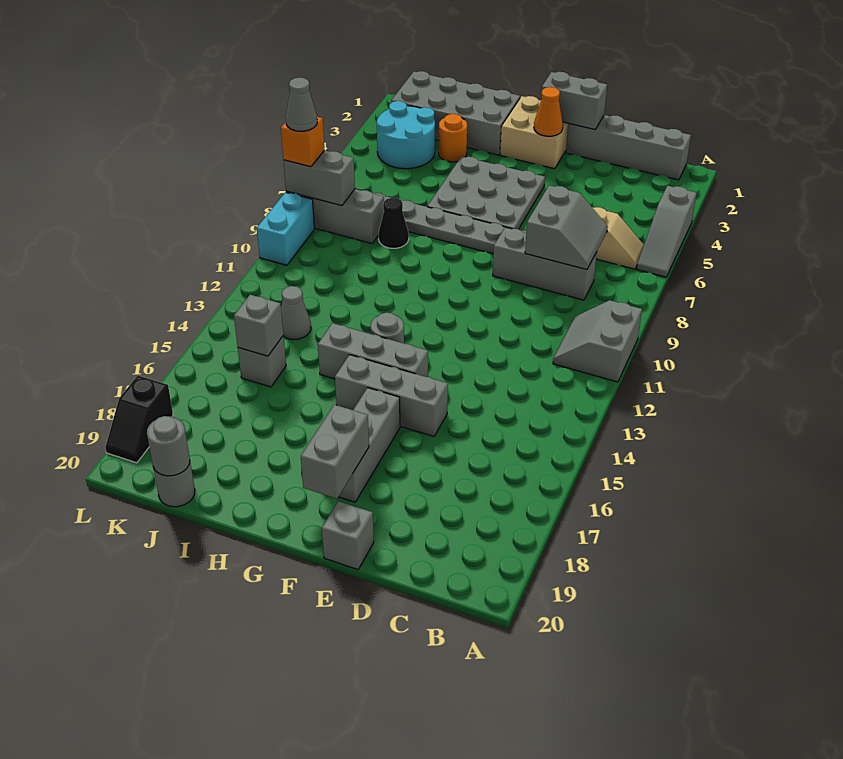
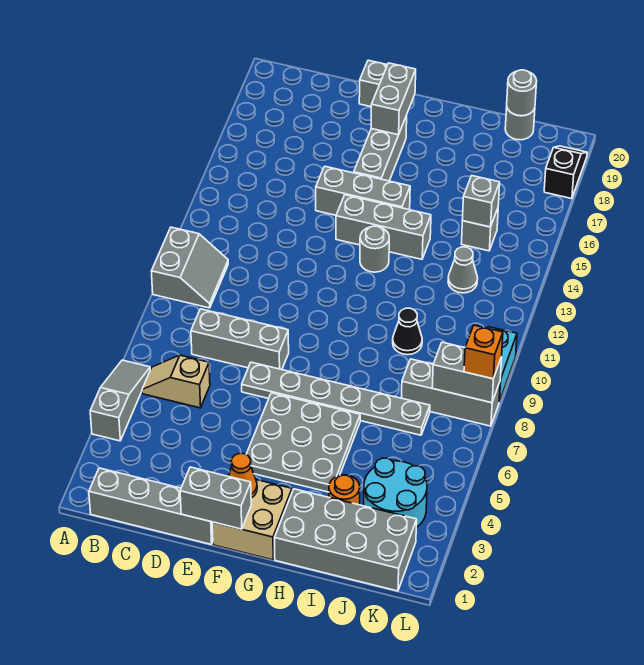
grey slope C7:D8 level 2 top D -> none
black cone I8 level 1 -> black cone I10 level 1
grey cone L8 level 4 -> none

